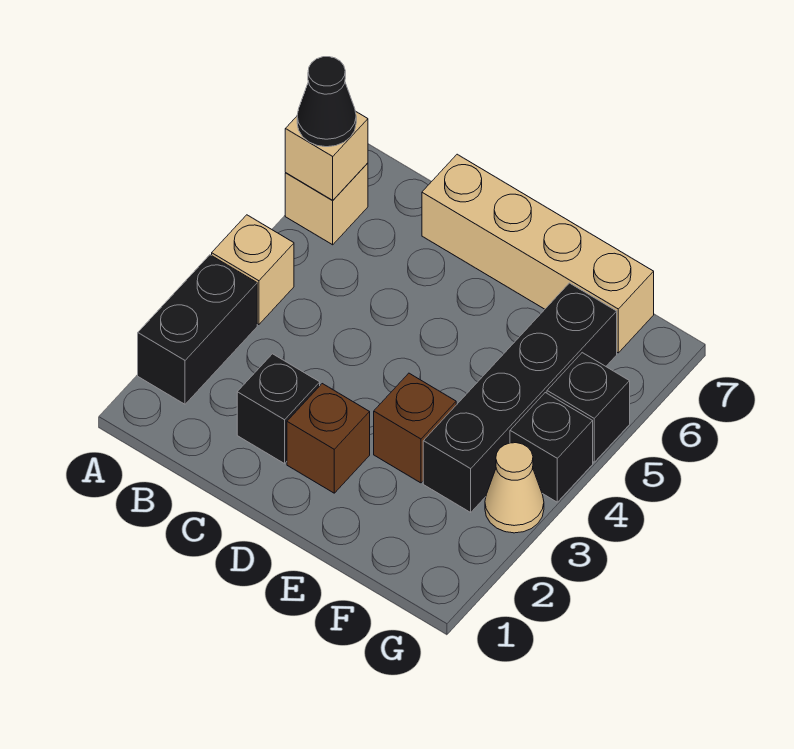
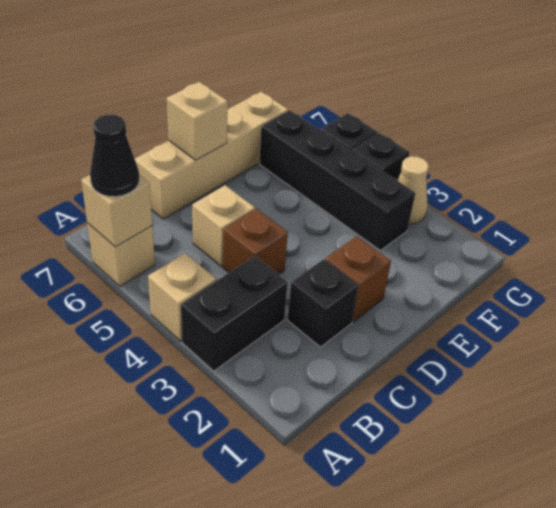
black brick A2:A3 level 1 -> black brick A3:B3 level 1
none -> tan brick C5 level 1
none -> tan brick D7 level 2
brown brick E3 level 1 -> brown brick C4 level 1

